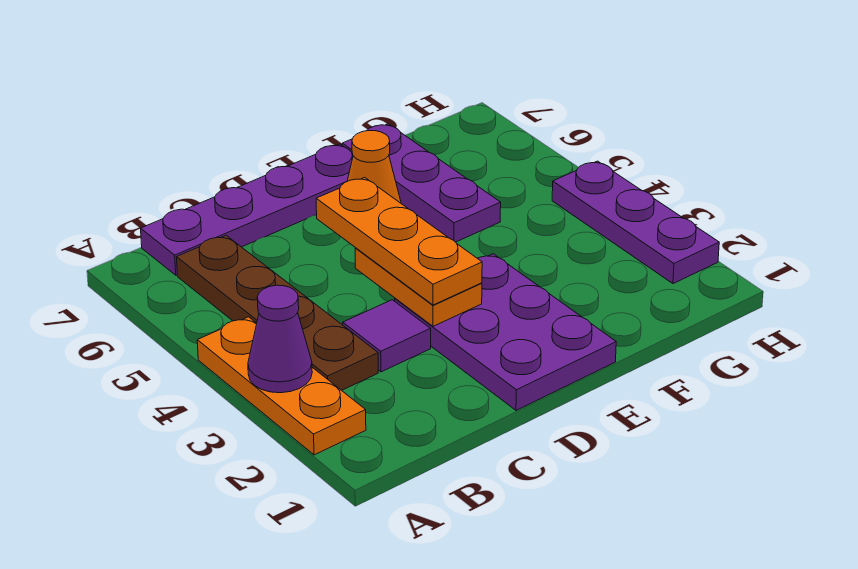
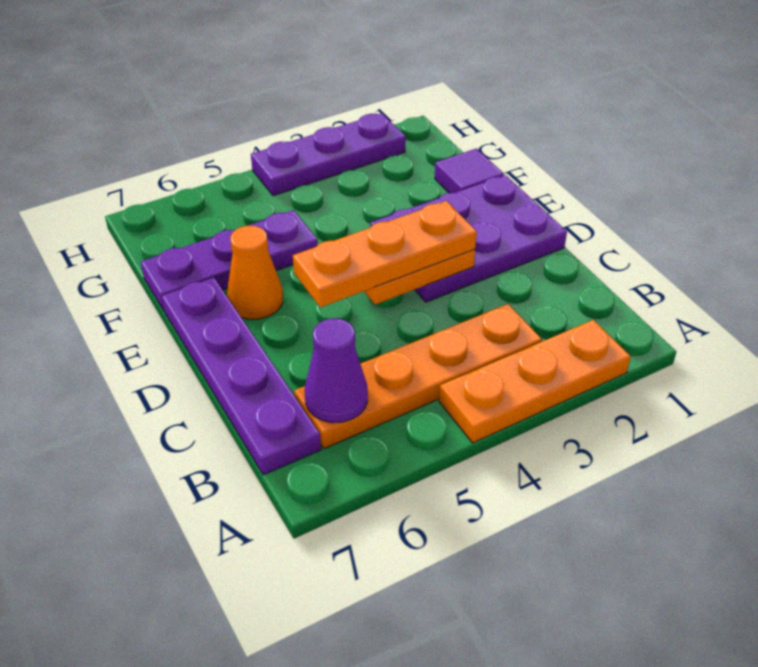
purple cone A3 level 2 -> purple cone B6 level 2
brown plate B3:B6 level 1 -> orange plate B3:B6 level 1
purple tile C3 level 1 -> purple tile F1 level 1

